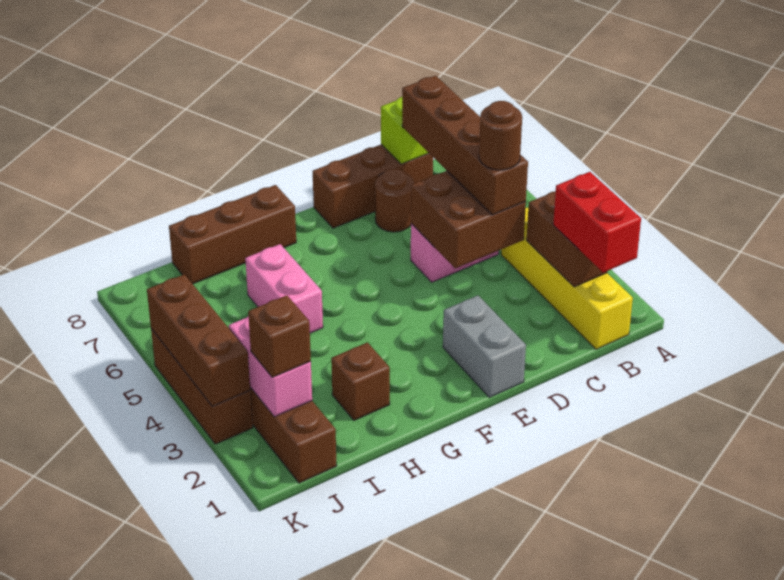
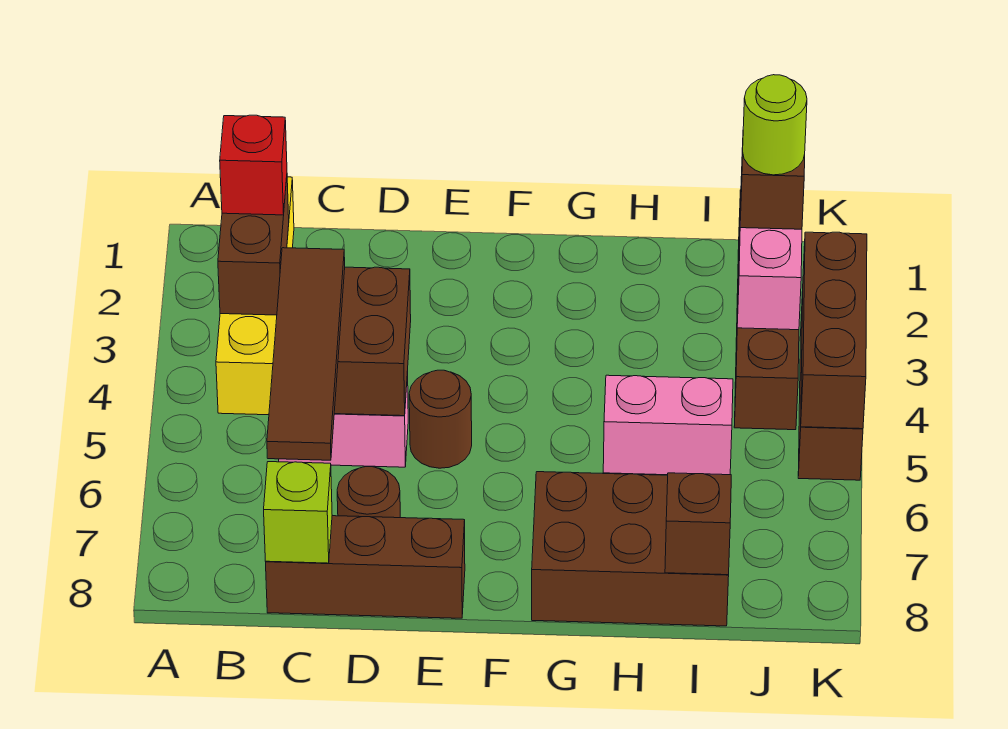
red brick B1:B2 level 3 -> red brick B2 level 3
brown brick C4:C7 level 3 -> brown tile C4:C7 level 3
brown round brick C4 level 4 -> brown round brick E5 level 1
grey brick E1:E2 level 1 -> none
brown brick G8:I8 level 1 -> brown brick G7:I8 level 1
brown brick H2 level 1 -> brown brick I8 level 2
pink brick H5:H6 level 1 -> pink brick H5:I5 level 1
none -> lime round brick J2 level 4

